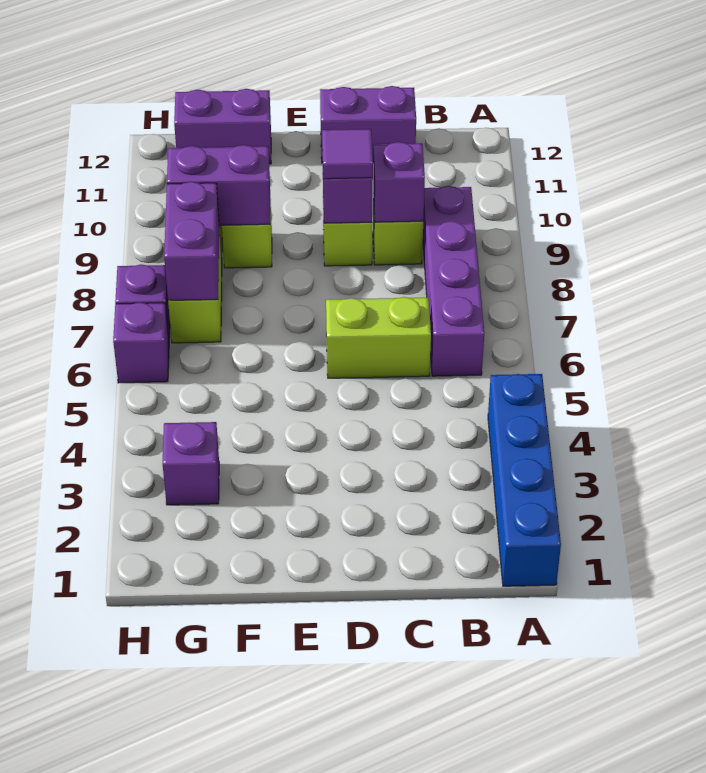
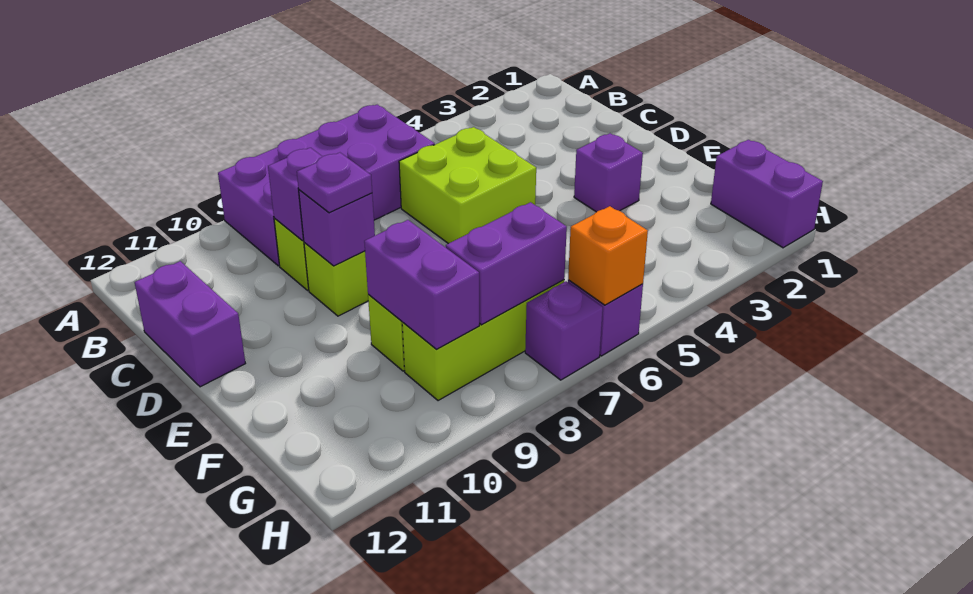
blue brick A1:A4 level 1 -> none
purple brick B6:B9 level 1 -> purple brick A6:B9 level 1
lime brick C6:D6 level 1 -> lime brick C5:D6 level 1
purple tile D9 level 3 -> purple plate D9 level 3
purple brick F12:G12 level 1 -> purple brick G1:H1 level 1
purple brick G3 level 1 -> purple brick E3 level 1
none -> orange brick H6 level 2

